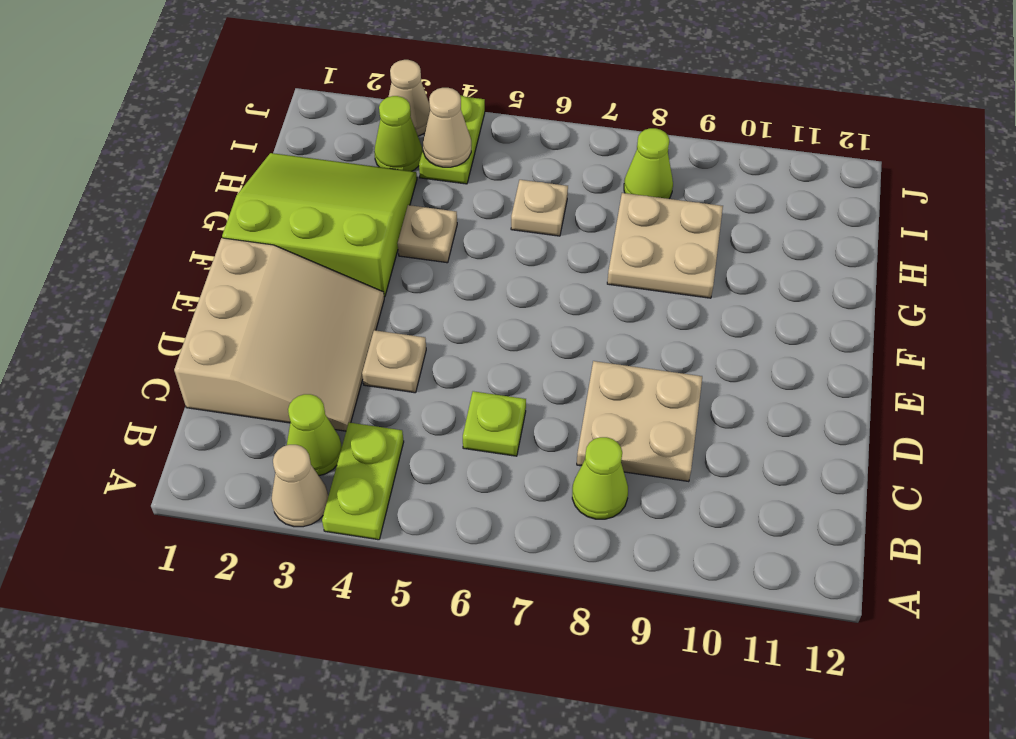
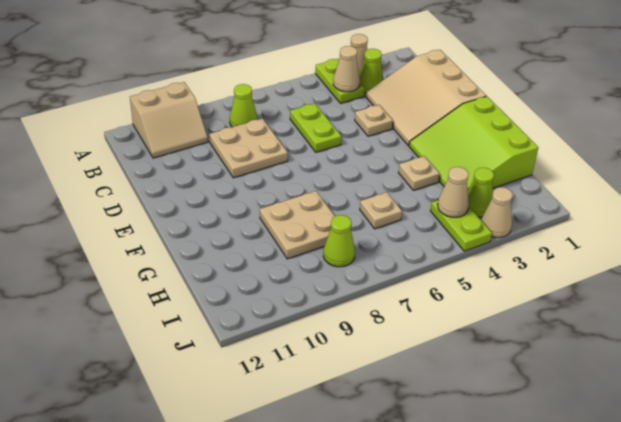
none -> tan slope A10:B11 level 1 top A
none -> tan cone B4 level 2
lime plate C6 level 1 -> lime plate C6:D6 level 1
lime slope F1:H3 level 1 top F -> lime slope F1:H3 level 1 top 1

